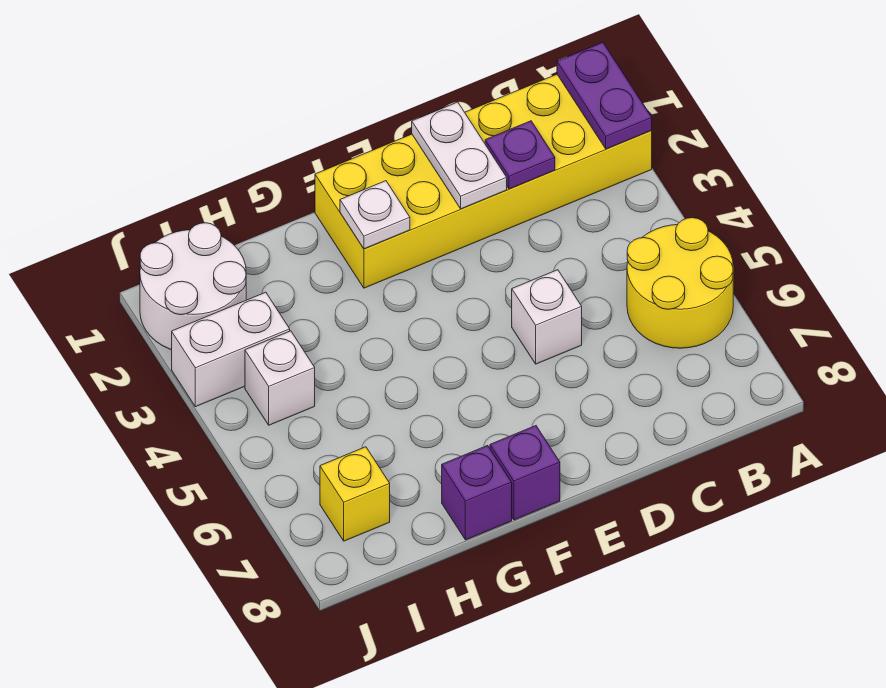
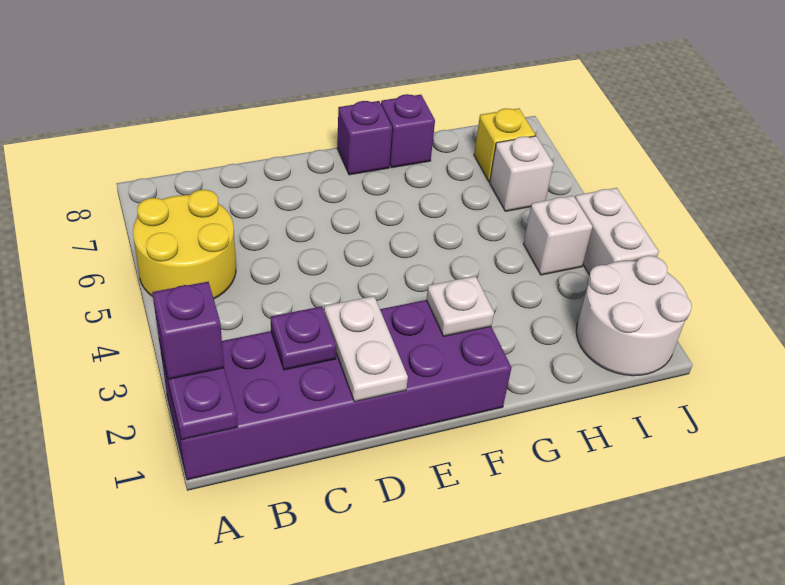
yellow brick A1:F2 level 1 -> purple brick A1:F2 level 1
none -> purple brick A2 level 3
white brick D5 level 1 -> white brick I6 level 1
white brick I3:J3 level 1 -> white brick J3:J4 level 1

